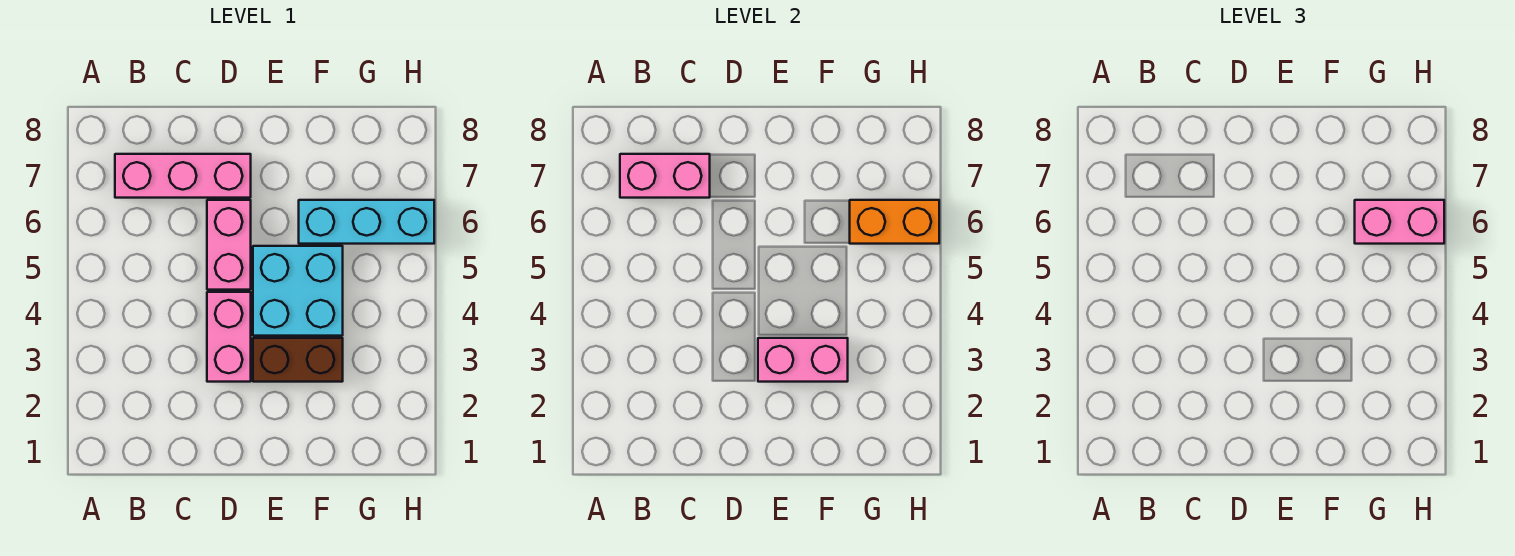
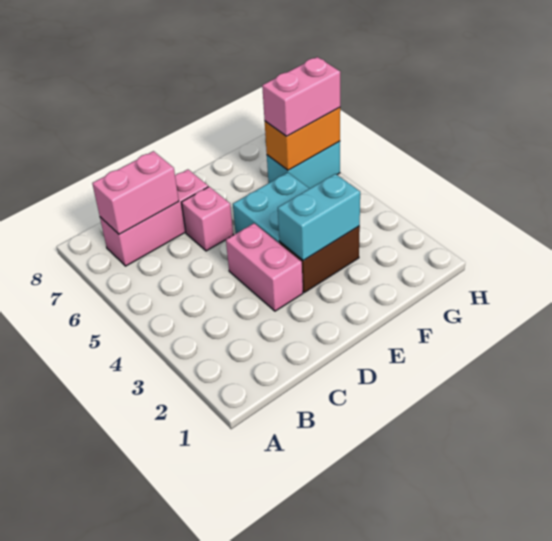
pink brick D5:D6 level 1 -> pink brick D6 level 1
pink brick E3:F3 level 2 -> cyan brick E3:F3 level 2
cyan brick F6:H6 level 1 -> cyan brick G6:H6 level 1

